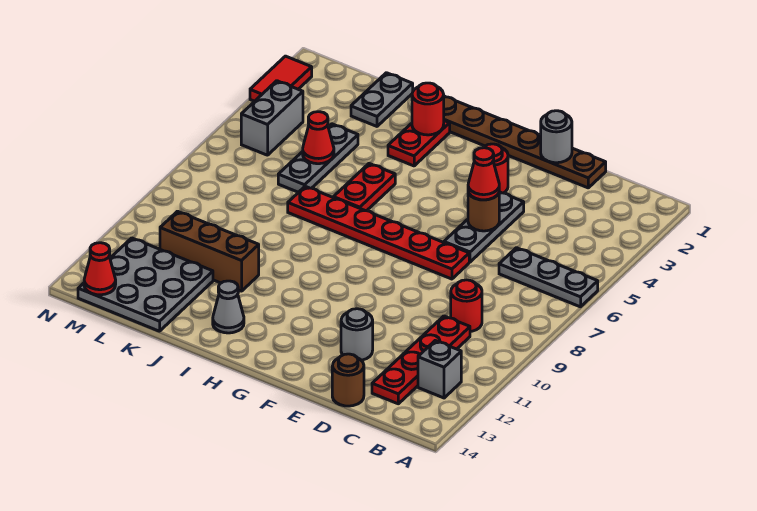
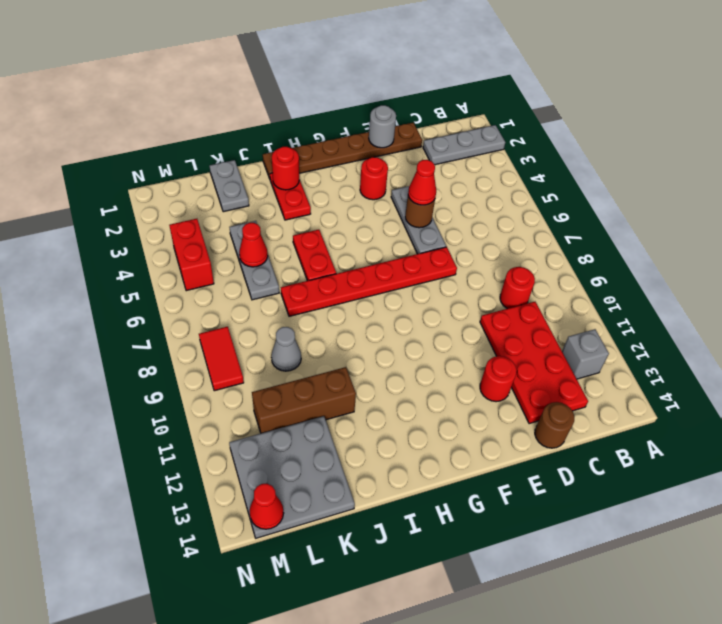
grey plate A6:C6 level 1 -> grey plate A2:C2 level 1
red plate C10:C13 level 1 -> red plate C10:D13 level 1
grey round brick E12 level 1 -> red round brick E12 level 1
grey cone I13 level 1 -> grey cone K9 level 1
grey brick M4:M5 level 1 -> red brick M4:M5 level 1
red tile N2:N3 level 1 -> red tile M8:M9 level 1

